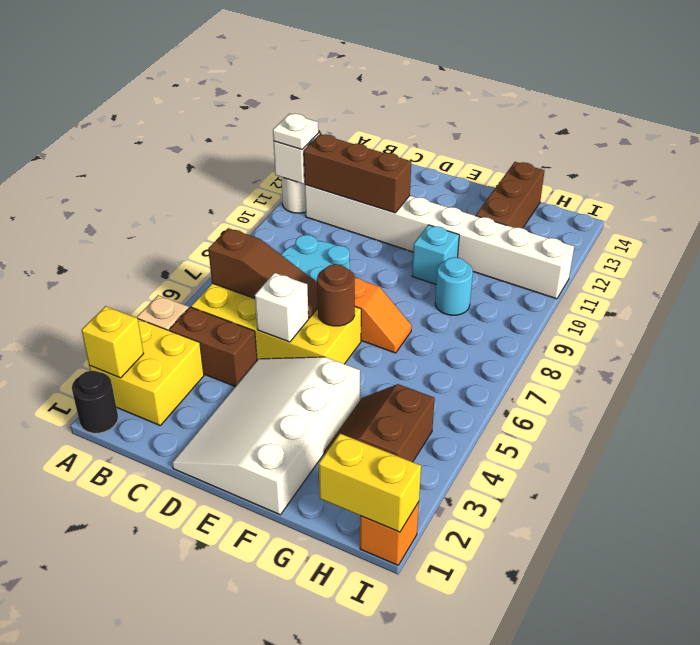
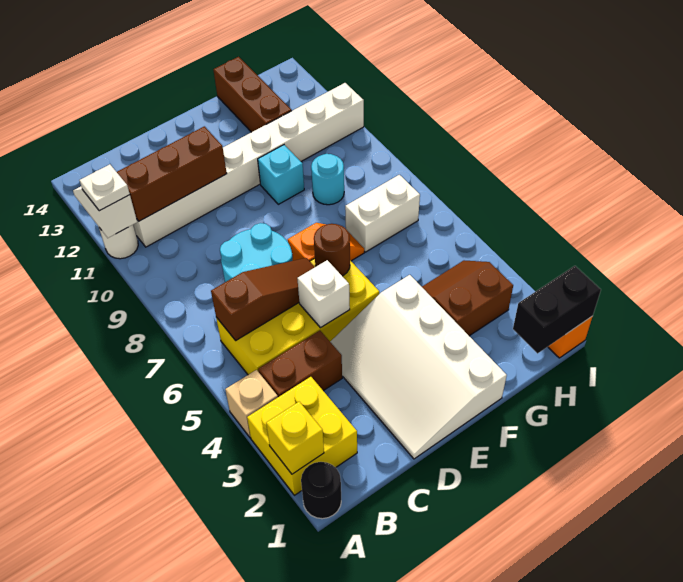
brown slope G3:H4 level 1 top H -> brown slope G3:H4 level 1 top 3
none -> white brick G7:H7 level 1
yellow brick H1:I1 level 2 -> black brick H1:I1 level 2

